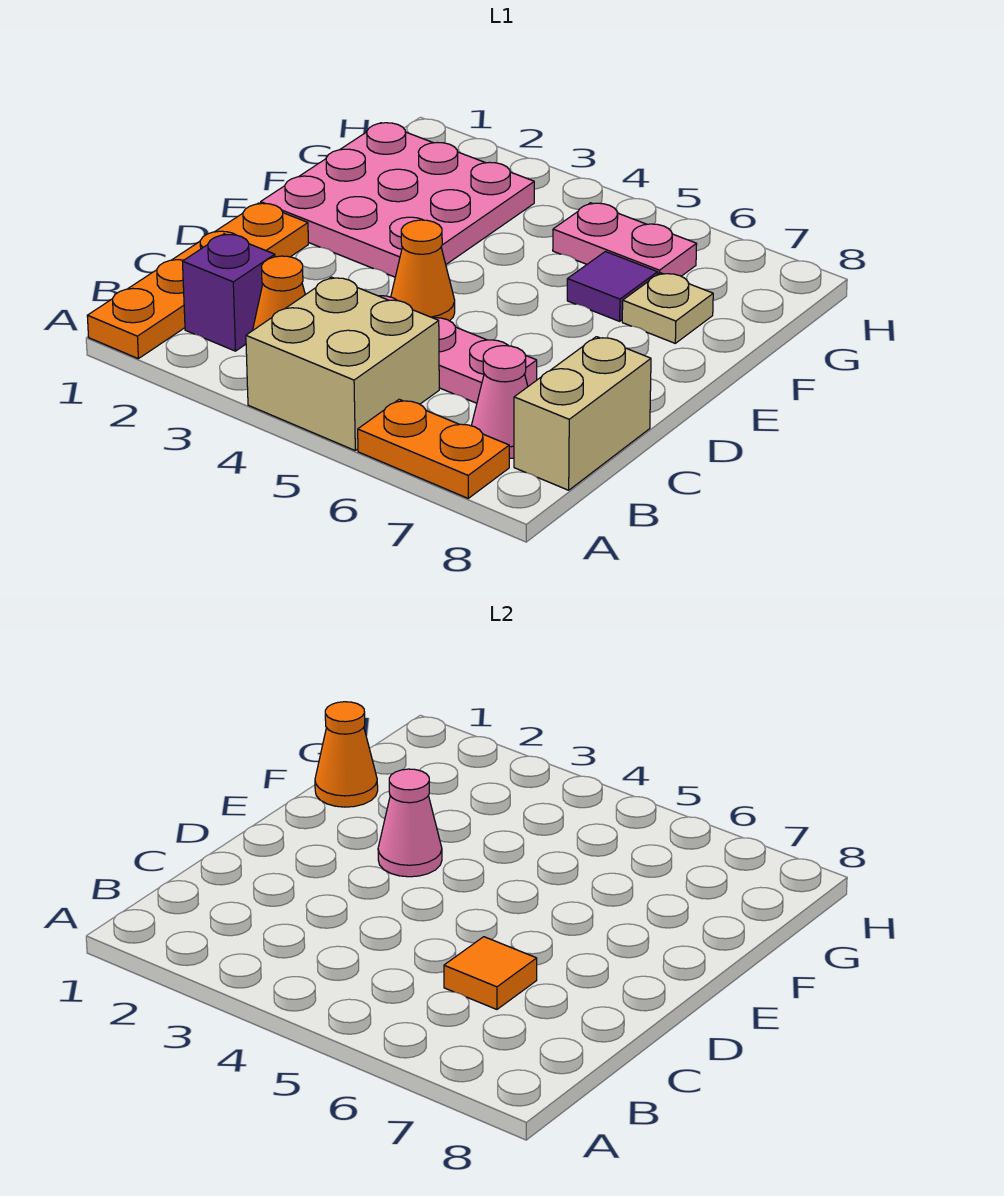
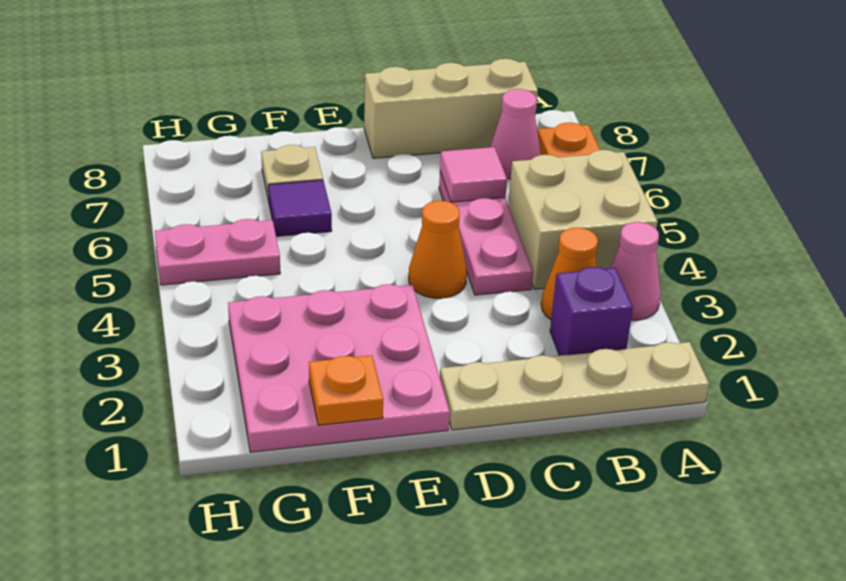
orange plate A1:D1 level 1 -> tan plate A1:D1 level 1
tan brick B8:C8 level 1 -> tan brick B8:D8 level 1
orange tile C6 level 2 -> pink tile C6 level 2
pink cone E3 level 2 -> pink cone A3 level 1
orange cone F1 level 2 -> orange plate F1 level 2
pink plate G5:G6 level 1 -> pink plate G5:H5 level 1

